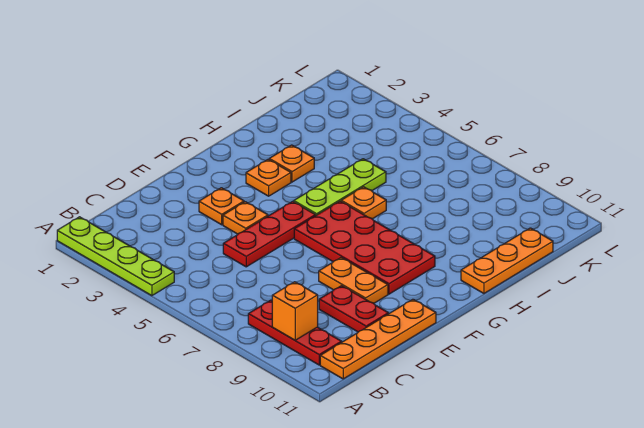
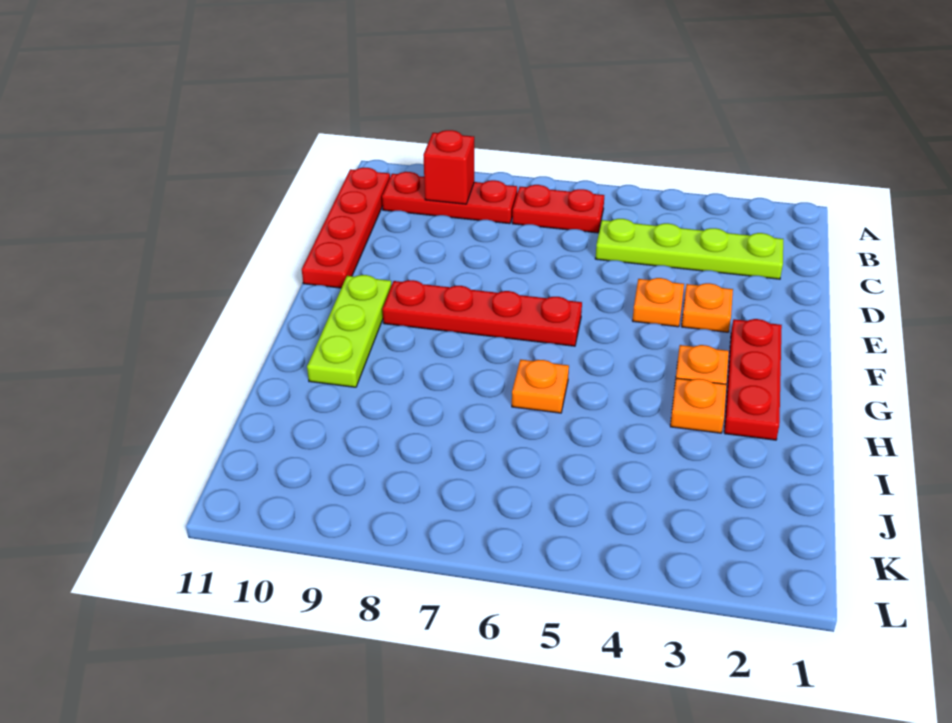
lime plate A1:A4 level 1 -> lime plate C2:C5 level 1
orange brick B9 level 2 -> red brick B9 level 2
orange plate B11:E11 level 1 -> red plate B11:E11 level 1
red plate D5:F5 level 1 -> red plate F2:H2 level 1
red plate D9:D10 level 1 -> red plate B6:B7 level 1
orange plate E8:E9 level 1 -> none
red plate F6:G9 level 1 -> red plate F6:F9 level 1
lime plate G5:I5 level 1 -> lime plate F10:H10 level 1
orange plate H11:J11 level 1 -> none

